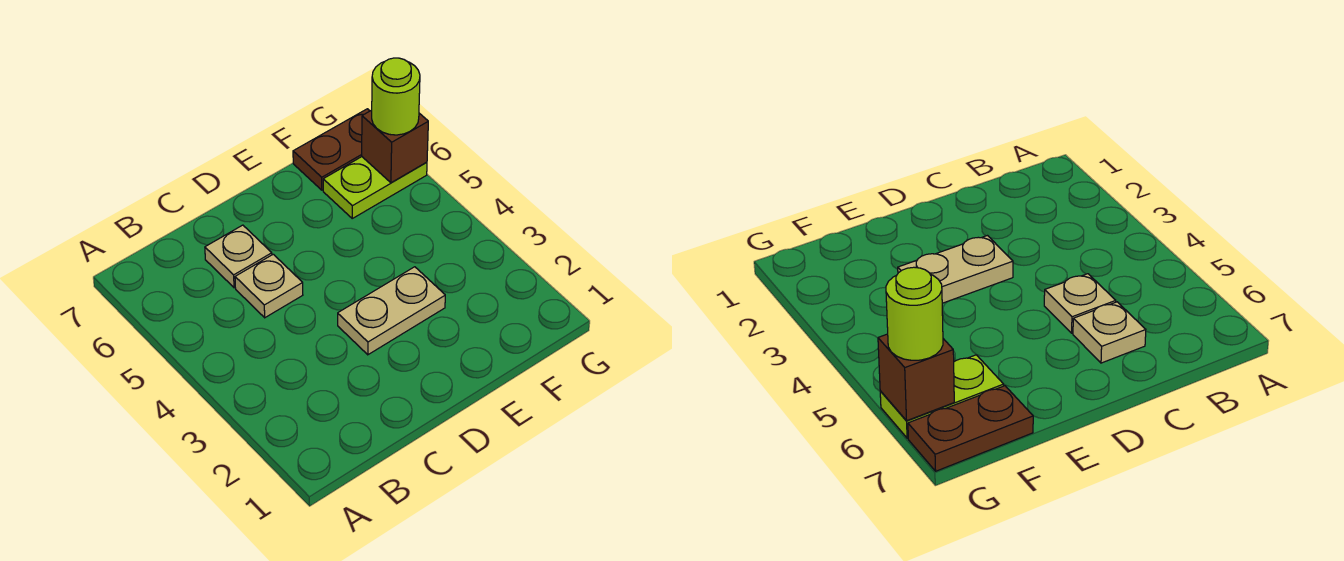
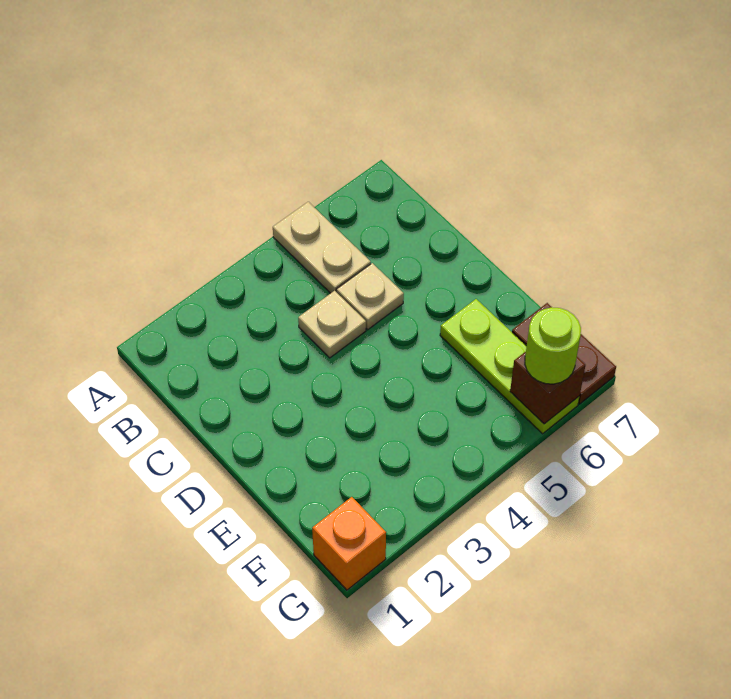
tan plate C6 level 1 -> tan plate C4 level 1
tan plate D3:E3 level 1 -> tan plate A5:B5 level 1
lime plate F6:G6 level 1 -> lime plate E6:G6 level 1
none -> orange brick G1 level 1

